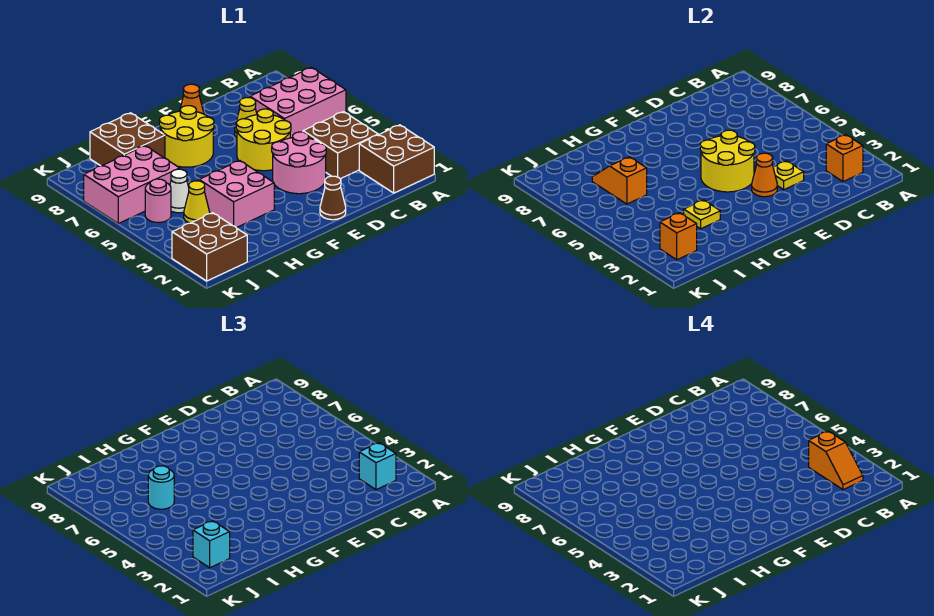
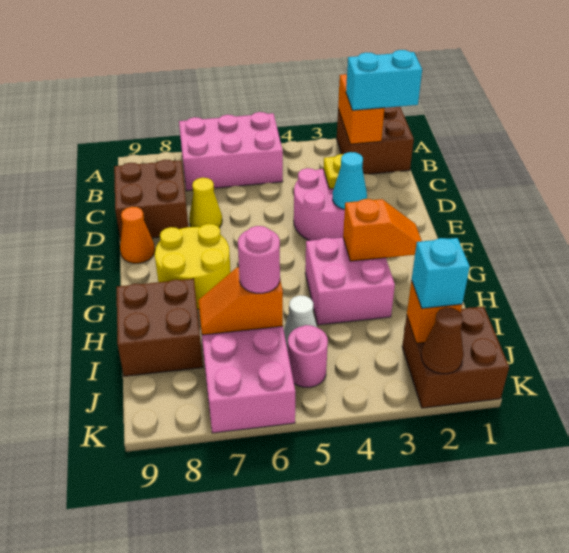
pink brick A6:C7 level 1 -> pink brick A5:B7 level 1
orange brick B2 level 2 -> orange brick A2:B2 level 2
cyan brick B2 level 3 -> cyan brick B1:B2 level 3
orange slope B2:B3 level 4 top 3 -> orange slope G2:G3 level 2 top 3
brown brick B3:C4 level 1 -> brown brick C8:D9 level 1
yellow round brick D5:E6 level 1 -> none
brown cone E1 level 1 -> brown cone K2 level 2
orange cone E3 level 2 -> cyan cone E3 level 2
yellow round brick E4:F5 level 2 -> none
yellow plate H3 level 2 -> none
yellow cone I4 level 1 -> none
cyan round brick I6 level 3 -> pink round brick I6 level 3

